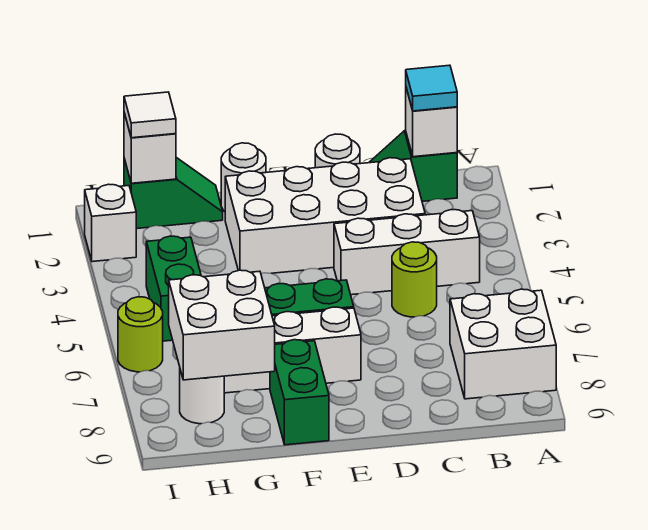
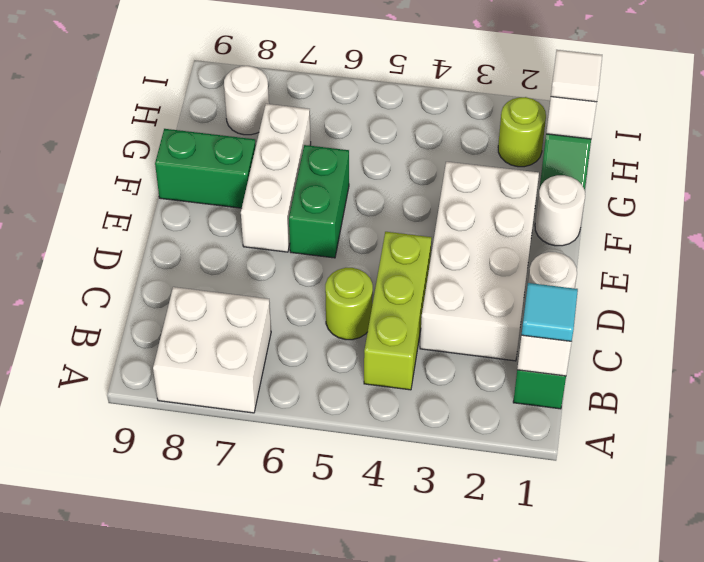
white brick B4:D4 level 1 -> lime brick B4:D4 level 1
white brick G7:H8 level 2 -> none
green brick H4:H5 level 1 -> none
white brick I2 level 1 -> none
lime round brick I6 level 1 -> lime round brick H2 level 1

